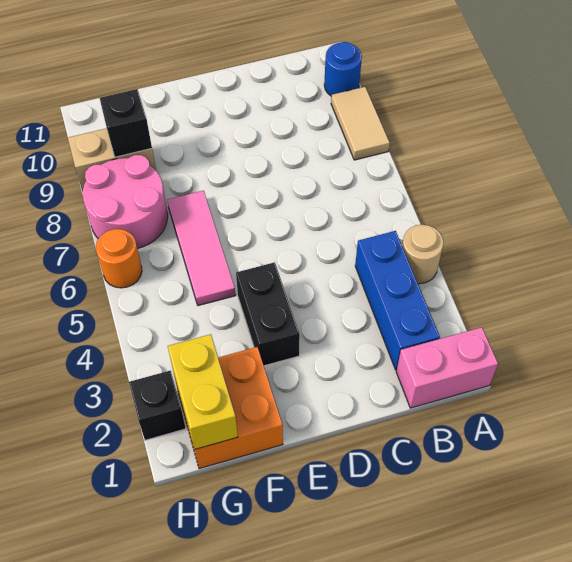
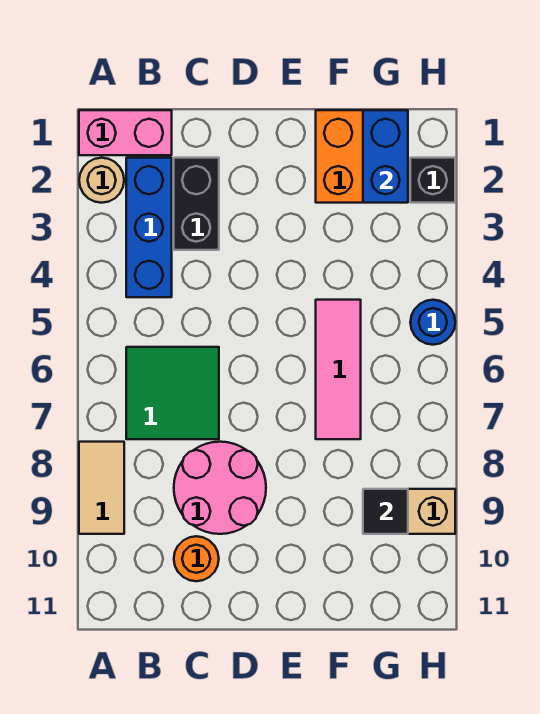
tan round brick A4 level 1 -> tan round brick A2 level 1
blue round brick A10 level 1 -> blue round brick H5 level 1
none -> green tile B6:C7 level 1
black brick E3:E4 level 1 -> black brick C2:C3 level 1
yellow brick G1:G2 level 2 -> blue brick G1:G2 level 2
pink round brick G7:H8 level 1 -> pink round brick C8:D9 level 1
black brick G9 level 2 -> black tile G9 level 2
orange round brick H6 level 1 -> orange round brick C10 level 1

